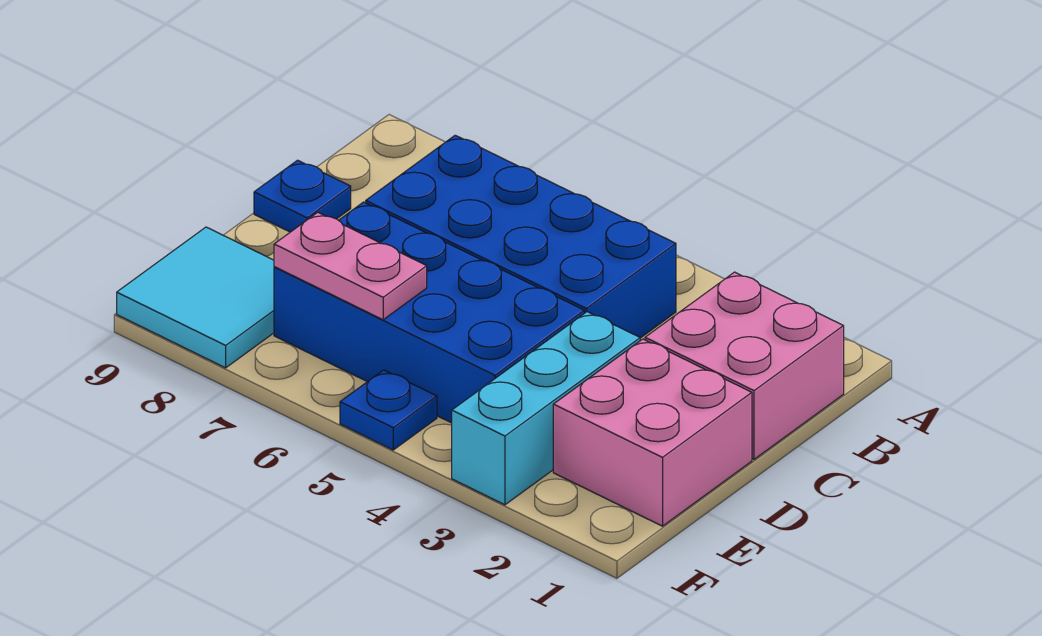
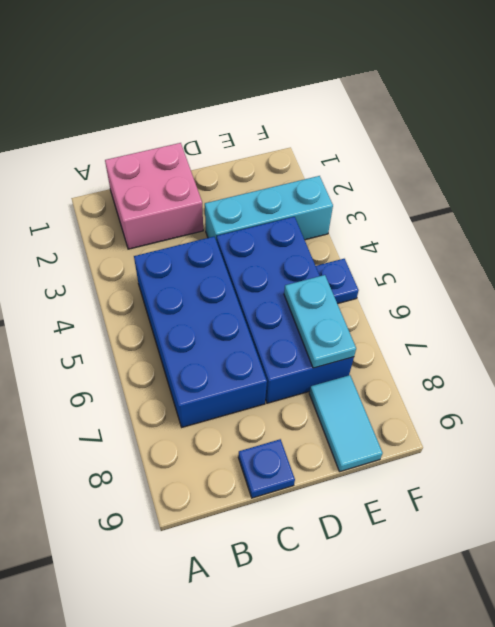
pink brick D1:E2 level 1 -> none
pink plate E6:E7 level 2 -> cyan plate E6:E7 level 2
cyan tile E8:F9 level 1 -> cyan tile E8:E9 level 1

